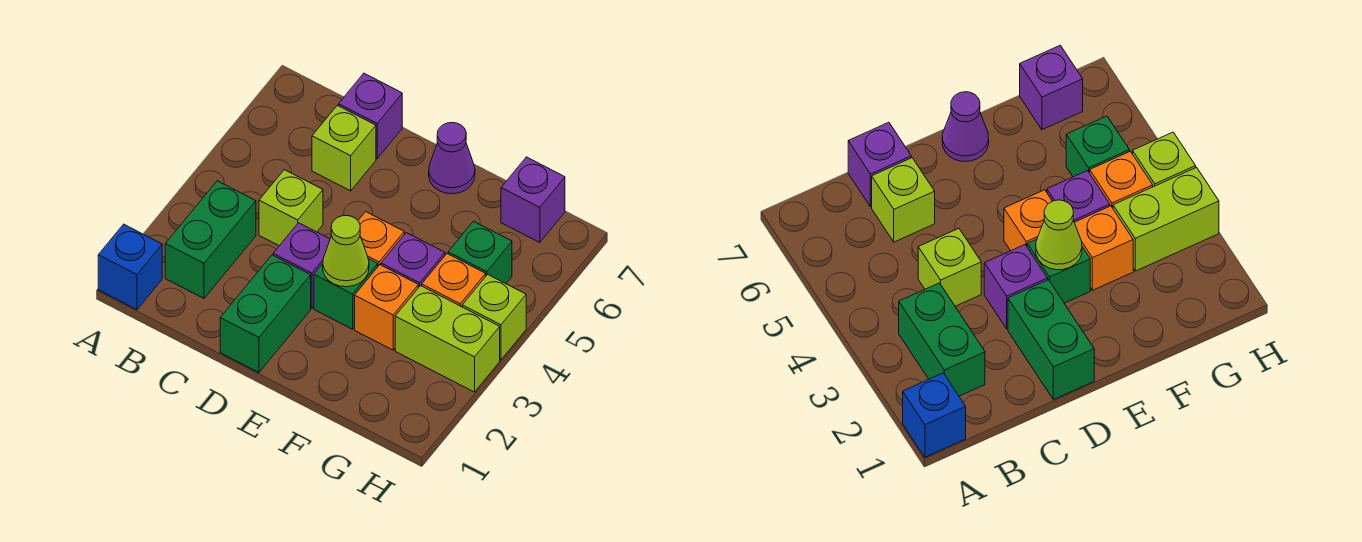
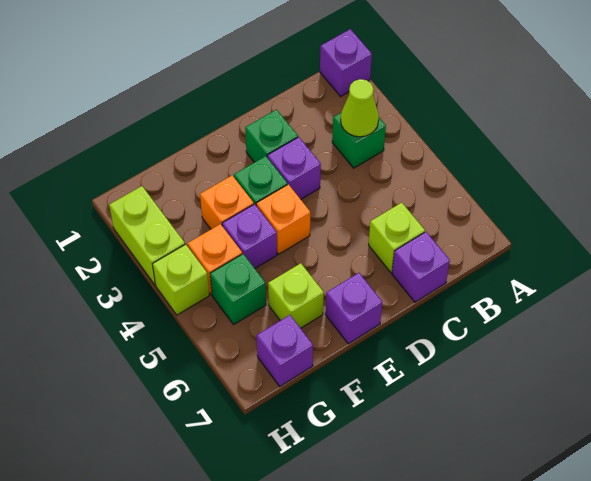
blue brick A1 level 1 -> purple brick A1 level 1
green brick B2:B3 level 1 -> green brick B3 level 1
lime brick C4 level 1 -> lime brick F6 level 1
green brick D1:D2 level 1 -> green brick D2 level 1
lime cone E3 level 2 -> lime cone B3 level 2
purple cone E7 level 1 -> purple brick E7 level 1
lime brick G3:H3 level 1 -> lime brick H2:H3 level 1

